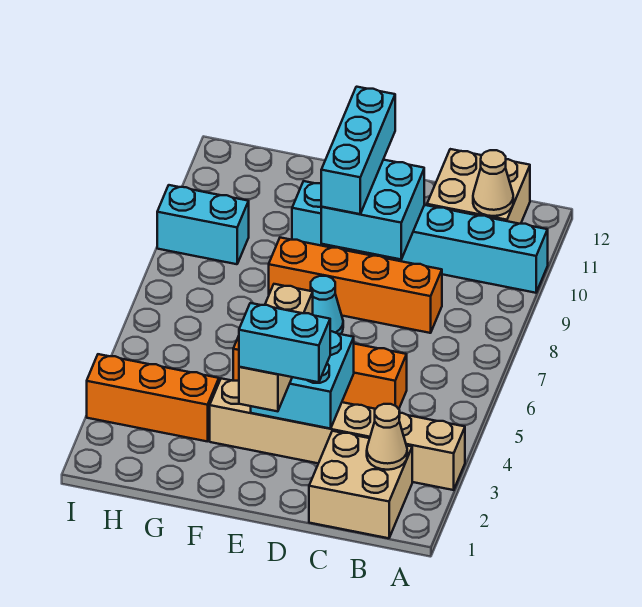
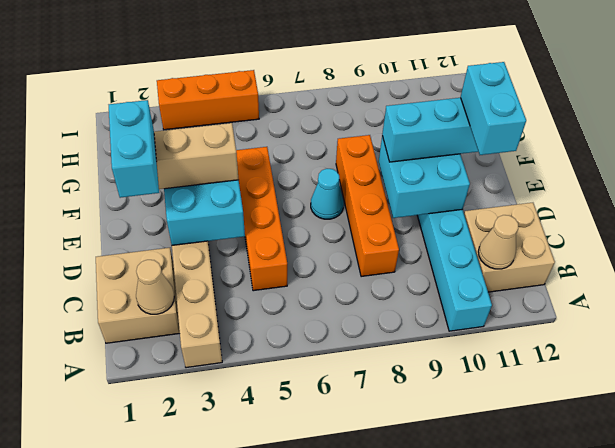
orange brick G3:I3 level 1 -> orange brick I3:I5 level 1
cyan brick H9:I9 level 1 -> cyan brick D11:E11 level 4

